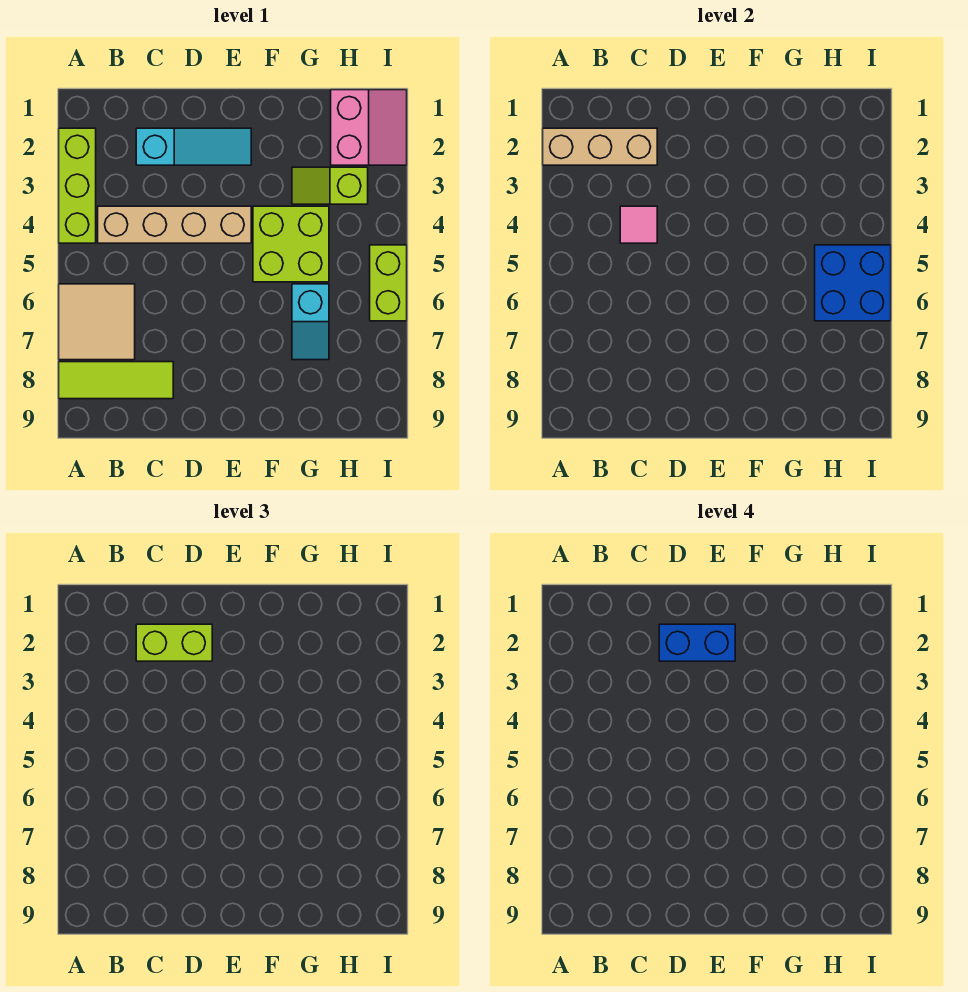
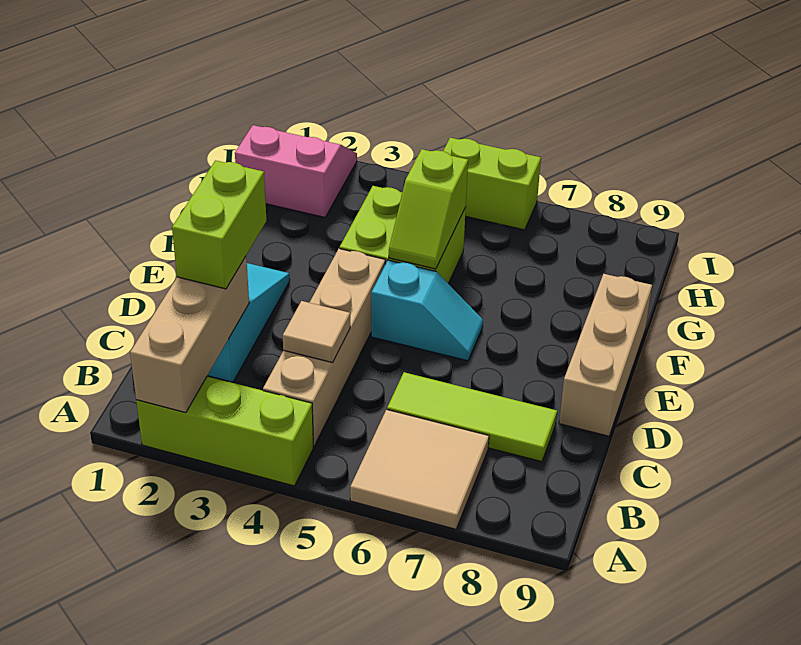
lime tile A8:C8 level 1 -> lime tile C6:C8 level 1
pink tile C4 level 2 -> tan tile C4 level 2
blue brick D2:E2 level 4 -> none
none -> tan brick D9:F9 level 1
lime slope G3:H3 level 1 top H -> lime slope F5:G5 level 2 top G
cyan slope G6:G7 level 1 top 6 -> cyan slope E5:E6 level 1 top 5
blue brick H5:I6 level 2 -> none

